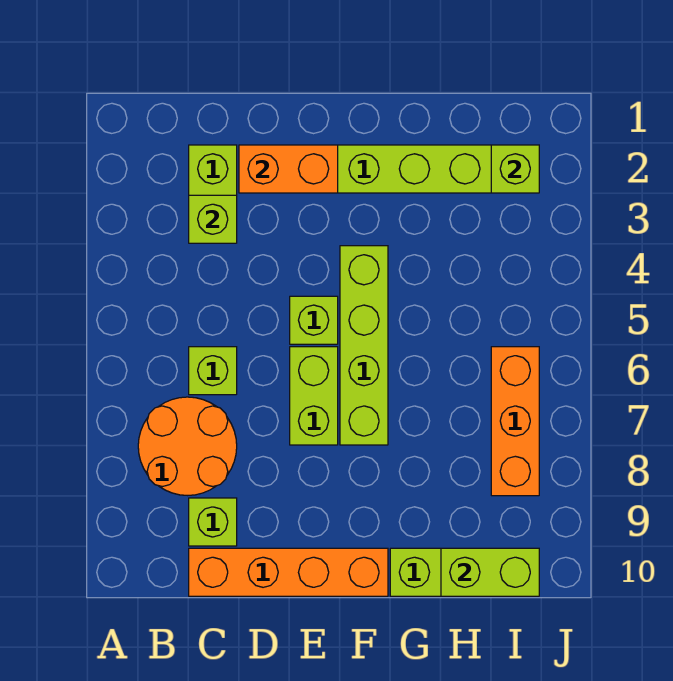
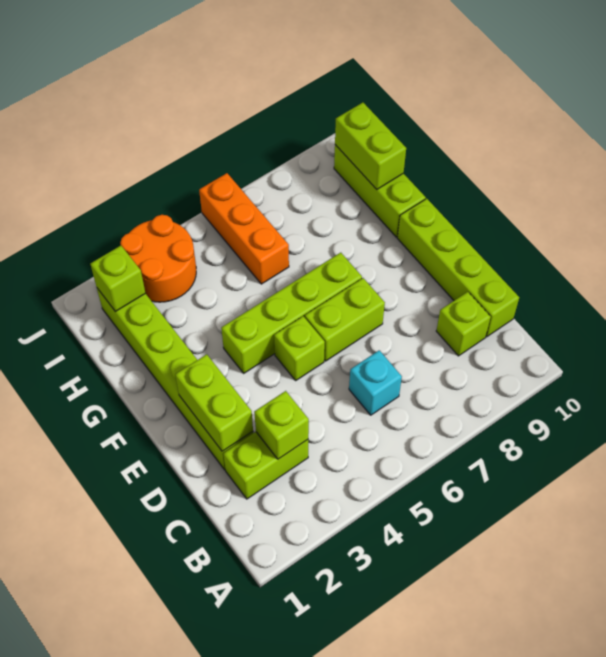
orange round brick B7:C8 level 1 -> orange round brick I3:J4 level 1
lime brick C6 level 1 -> cyan brick C6 level 1
orange brick C10:F10 level 1 -> lime brick C10:F10 level 1
orange brick D2:E2 level 2 -> lime brick D2:E2 level 2
orange brick I6:I8 level 1 -> orange brick H6:J6 level 1

